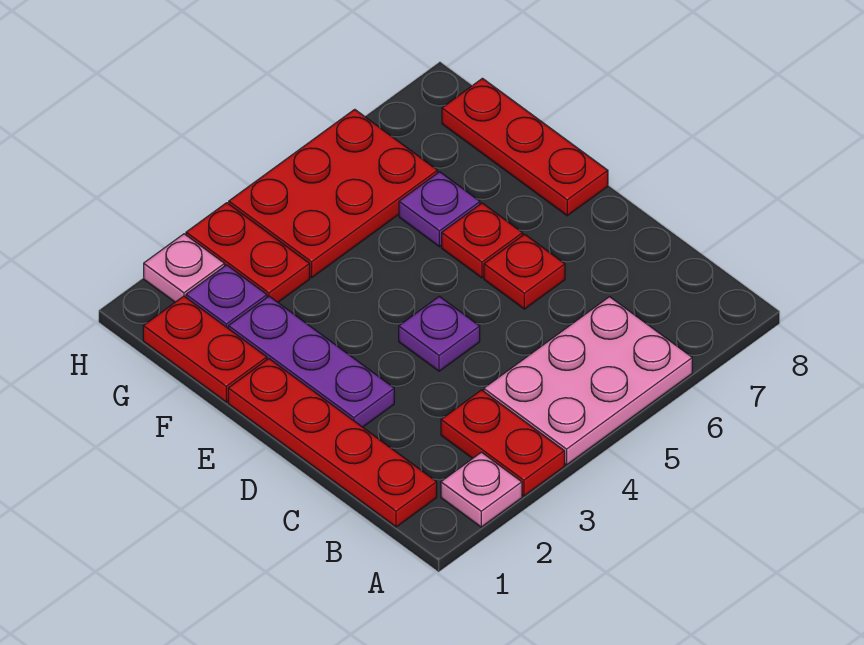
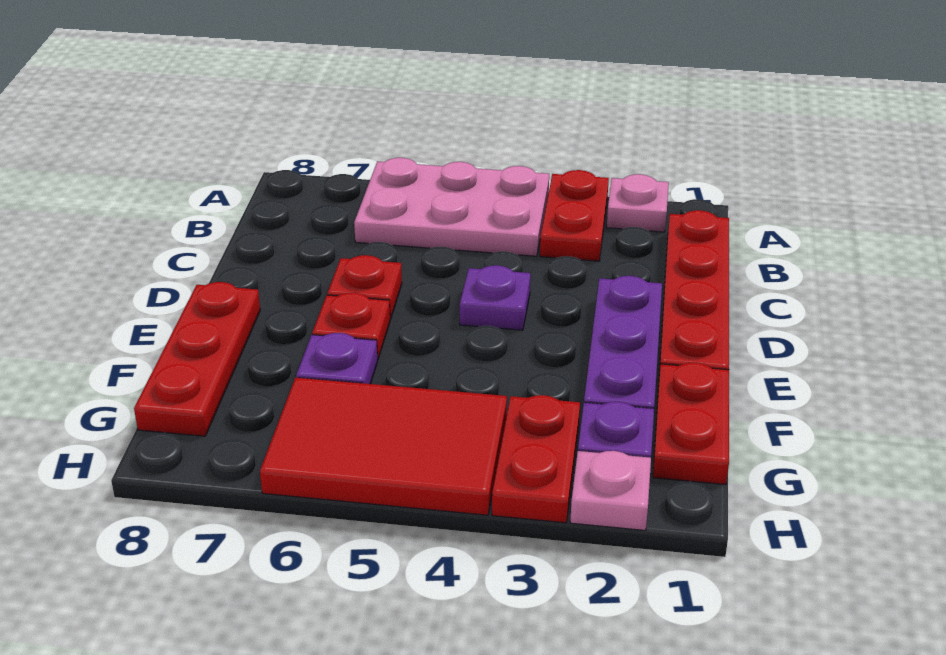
red plate G4:H6 level 1 -> red tile G4:H6 level 1

